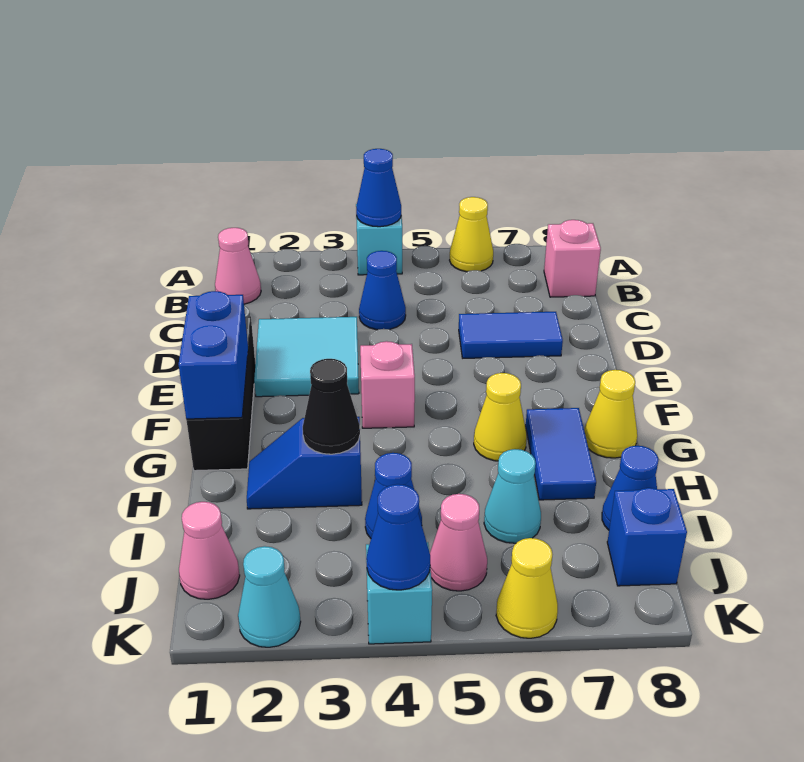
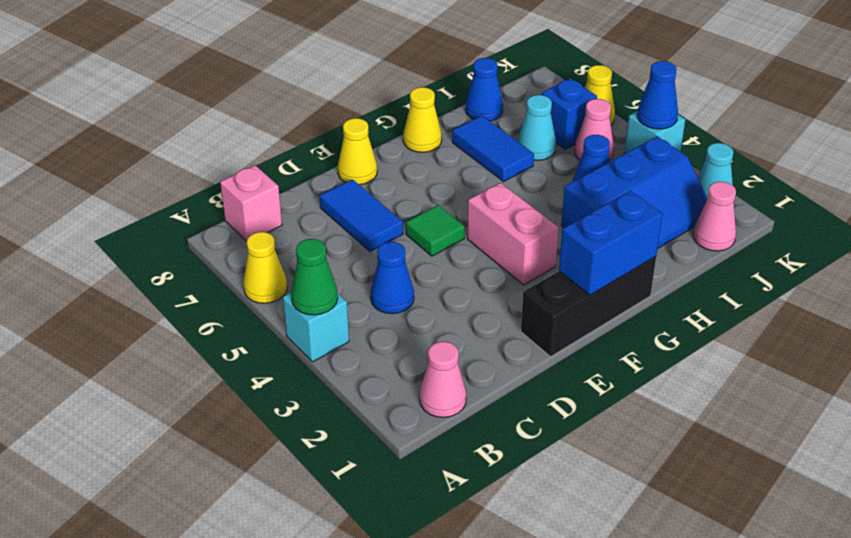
blue cone A4 level 2 -> green cone A4 level 2
cyan tile D2:E3 level 1 -> none
none -> green tile E5 level 1
pink brick F4 level 1 -> pink brick F3:F4 level 1
yellow cone G6 level 1 -> yellow cone E8 level 1
blue tile G7:H7 level 1 -> blue tile H6:H7 level 1
blue slope H2:H3 level 1 top 3 -> blue slope H2:J3 level 1 top 3
black cone H3 level 2 -> none
blue brick J8 level 1 -> blue brick J6 level 1

